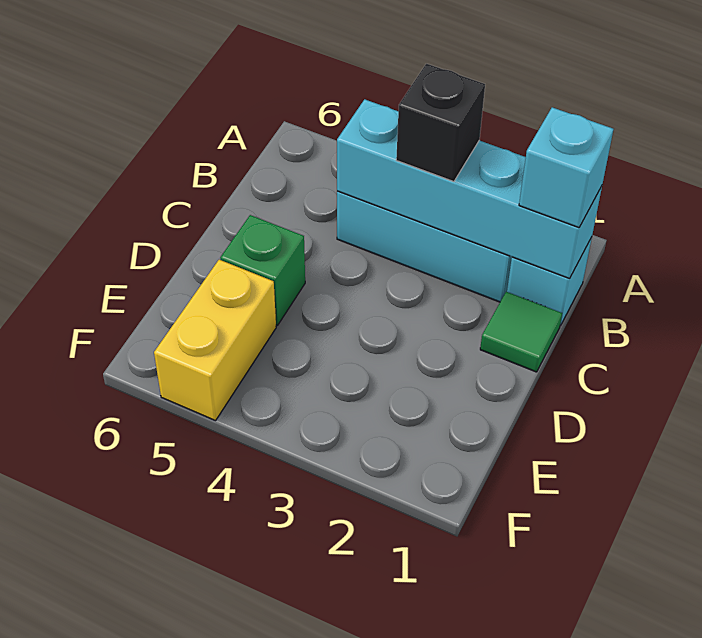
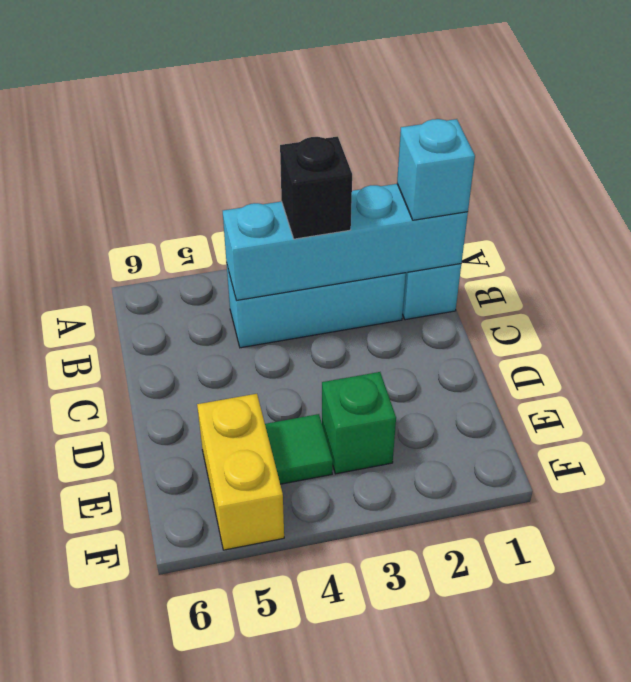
green tile C1 level 1 -> green tile E4 level 1
green brick D5 level 1 -> green brick E3 level 1

